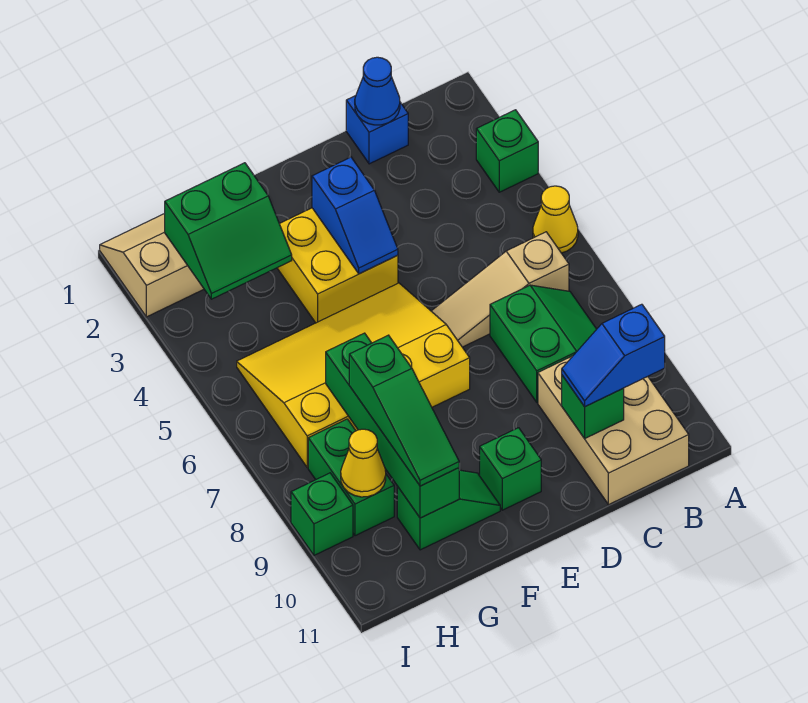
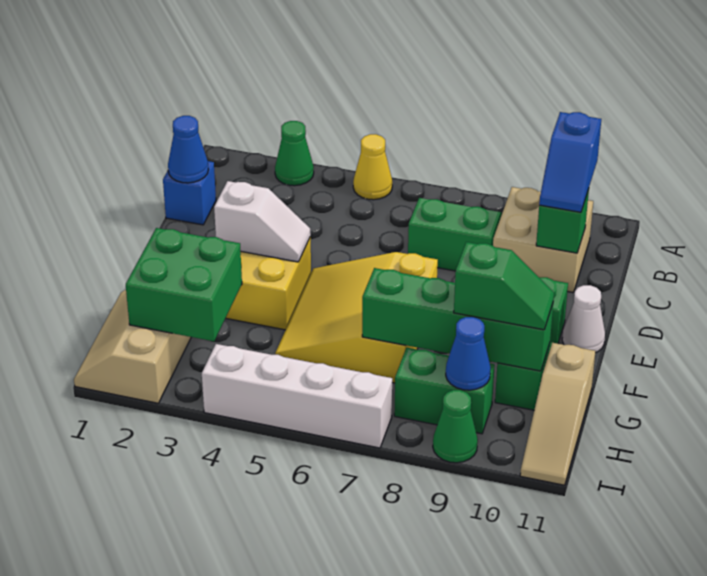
green brick A3 level 1 -> green cone A3 level 1
tan slope B6:D6 level 1 top B -> tan slope G11:I11 level 1 top G
tan brick B9:C11 level 1 -> tan brick B9:C10 level 1
blue slope E3:E4 level 2 top 3 -> white slope E3:E4 level 2 top 3
yellow slope E5:H7 level 1 top 7 -> yellow slope E5:G7 level 1 top 7
none -> white cone E11 level 1
green slope G2:H3 level 2 top 2 -> green brick G2:H3 level 2
green slope G8:G10 level 3 top 8 -> green slope G9:G10 level 3 top 9
yellow cone H9 level 2 -> blue cone H9 level 2
none -> white brick I4:I7 level 1
green brick I9 level 1 -> green cone I9 level 1

